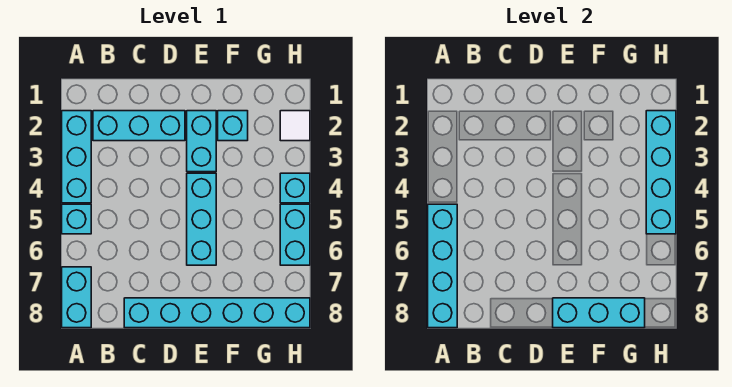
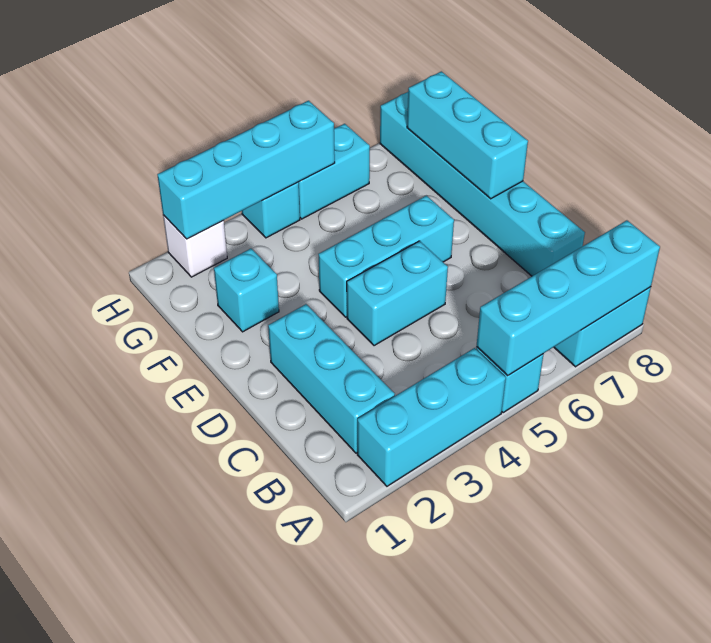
cyan brick E2:E3 level 1 -> cyan brick D4:D5 level 1
white tile H2 level 1 -> white brick H2 level 1

